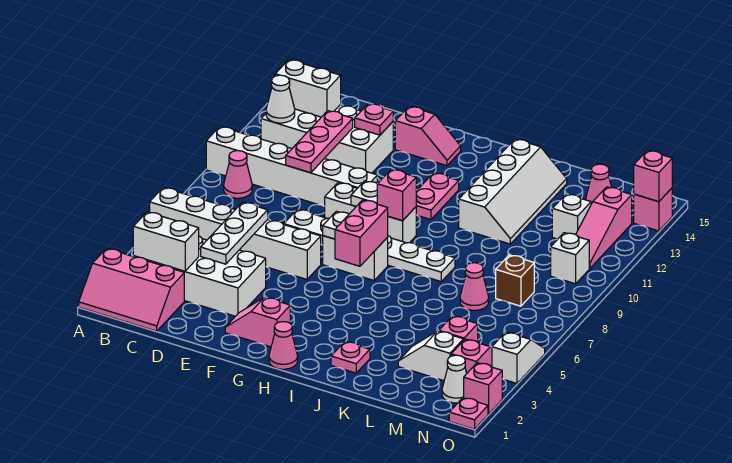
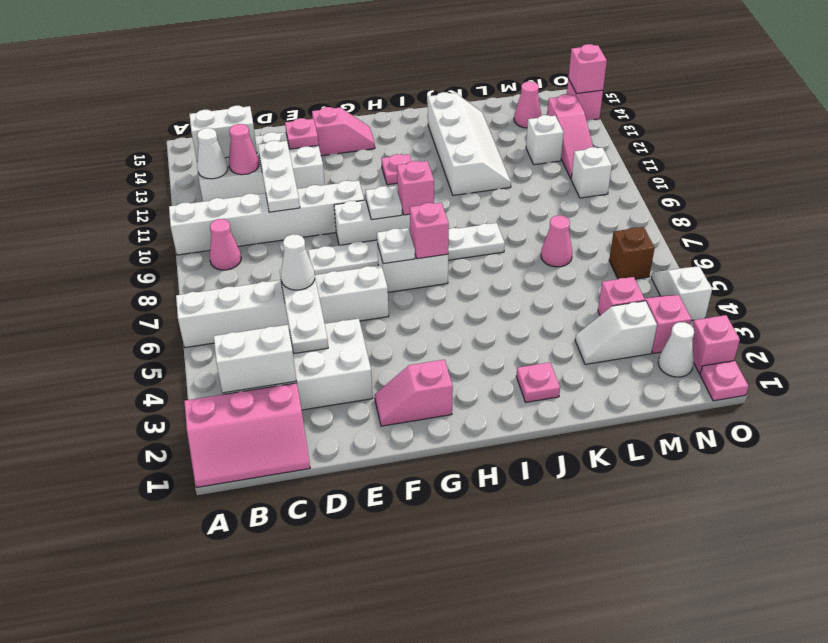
none -> white cone D6 level 3
pink plate D10:D12 level 2 -> white plate D10:D12 level 2
pink cone H1 level 1 -> pink cone C12 level 2
pink brick H6:H7 level 2 -> pink brick H7 level 2
pink plate H11:H12 level 1 -> pink plate H12 level 1
brown brick M8 level 1 -> brown brick N6 level 1

